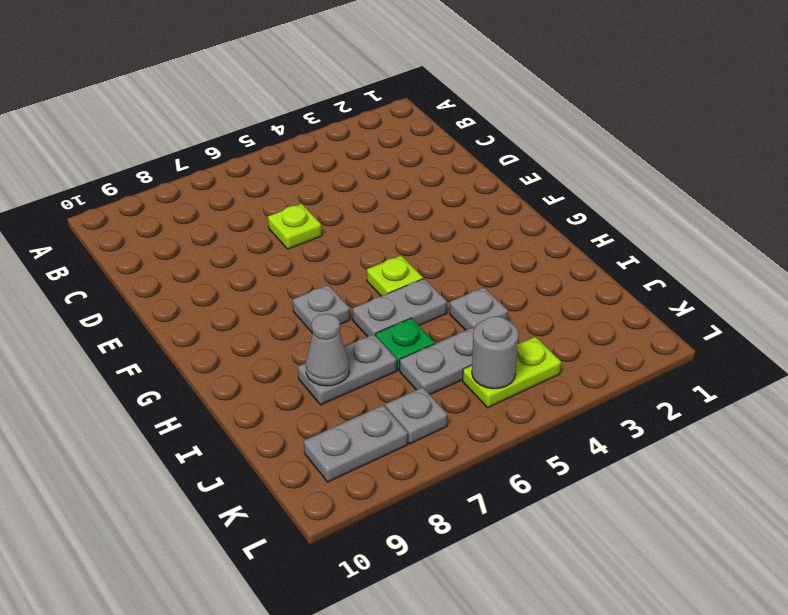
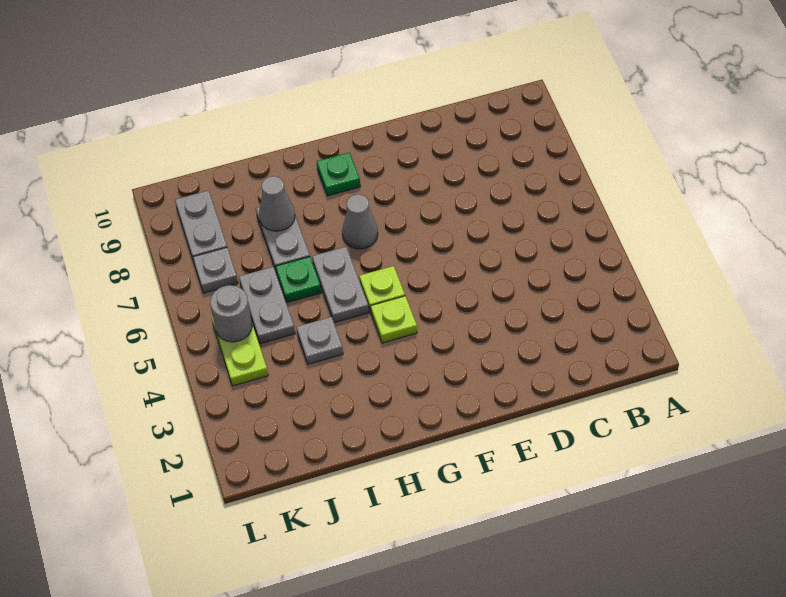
lime plate D6 level 1 -> lime plate G4 level 1
grey plate G7 level 1 -> grey cone G7 level 1
none -> green plate G9 level 1

